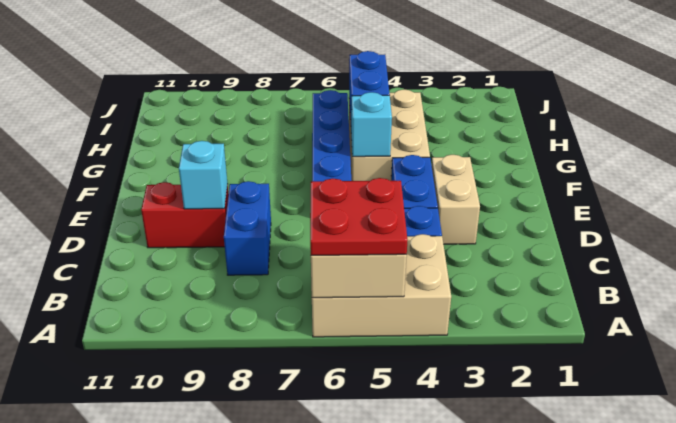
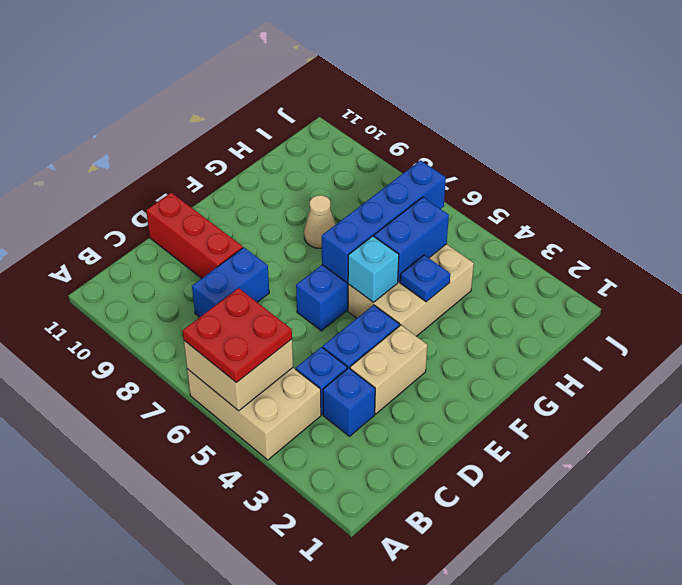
none -> blue brick C3 level 1
red brick D9:D10 level 1 -> red brick D9:D11 level 1
cyan brick D9 level 2 -> none
none -> blue brick F6:I6 level 2
none -> blue plate G4 level 2
none -> tan cone G8 level 1

